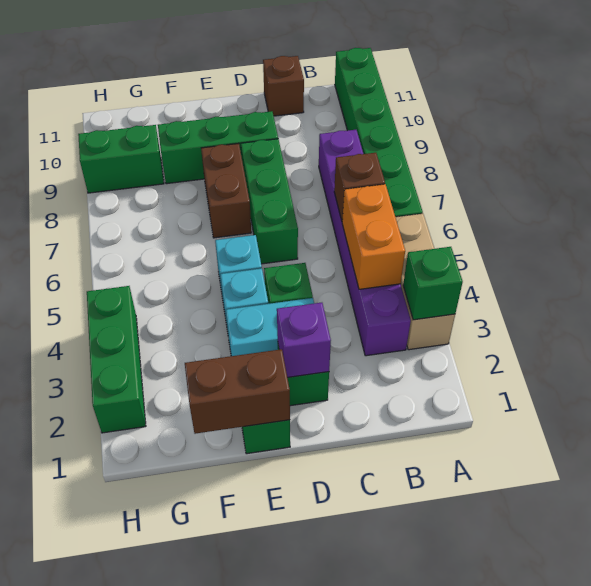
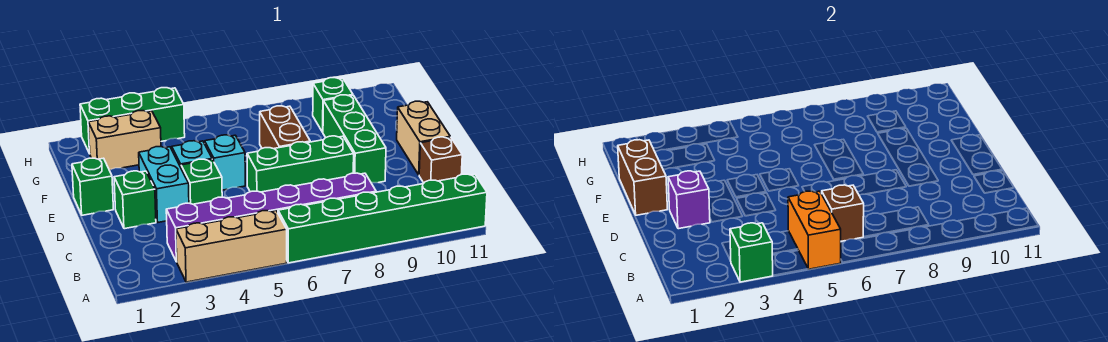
orange brick B4:B5 level 2 -> orange brick A5:B5 level 2
none -> tan brick D11:E11 level 1
brown brick E7:E8 level 1 -> brown brick E7:F7 level 1
none -> tan brick G2:G3 level 1
green brick G9:H9 level 1 -> green brick G9 level 1

